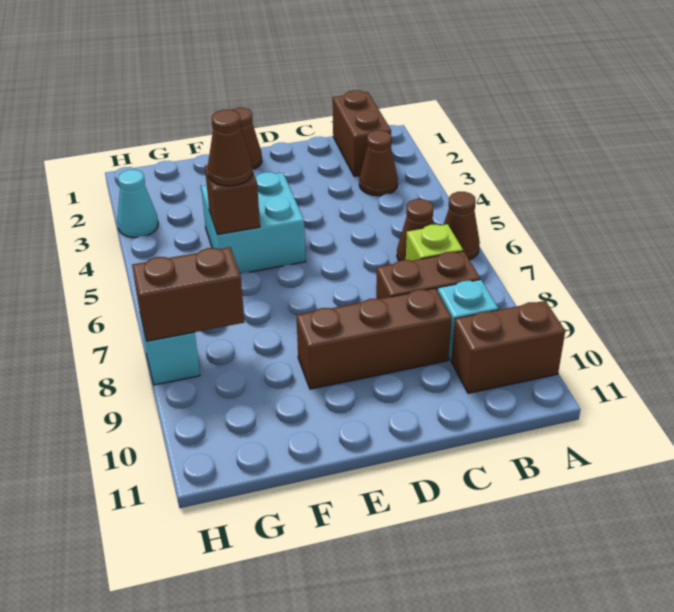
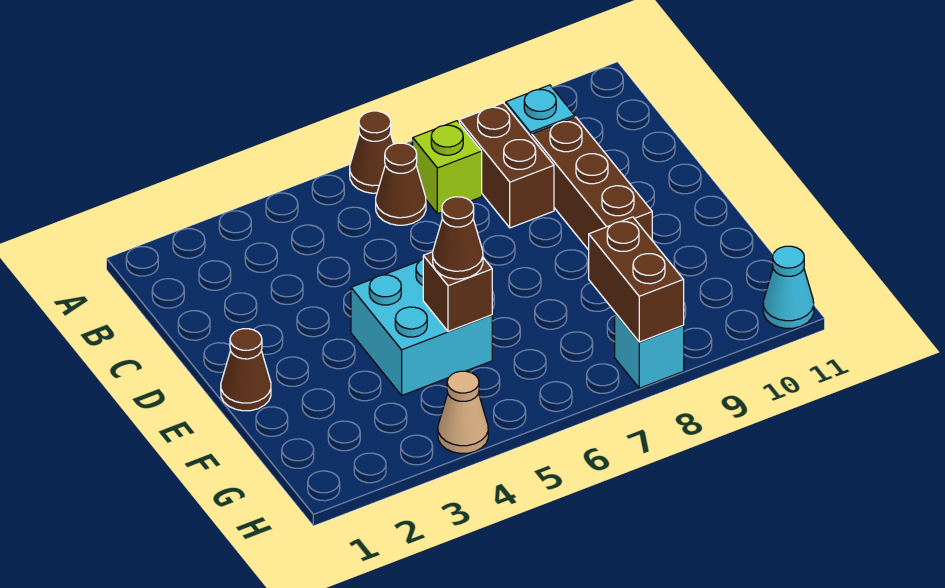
brown brick A10:B10 level 1 -> none
brown brick B1:B2 level 1 -> none
brown cone B3 level 1 -> none
cyan cone H3 level 1 -> cyan cone H11 level 1
none -> tan cone H4 level 1

